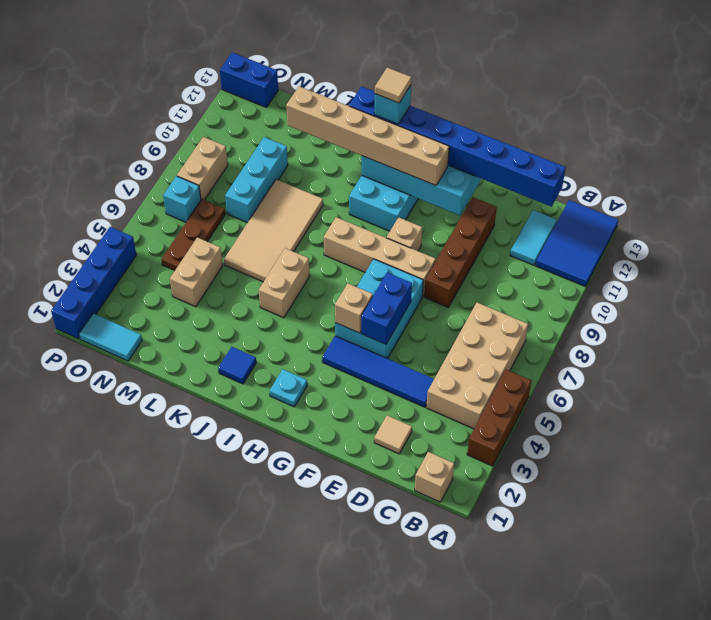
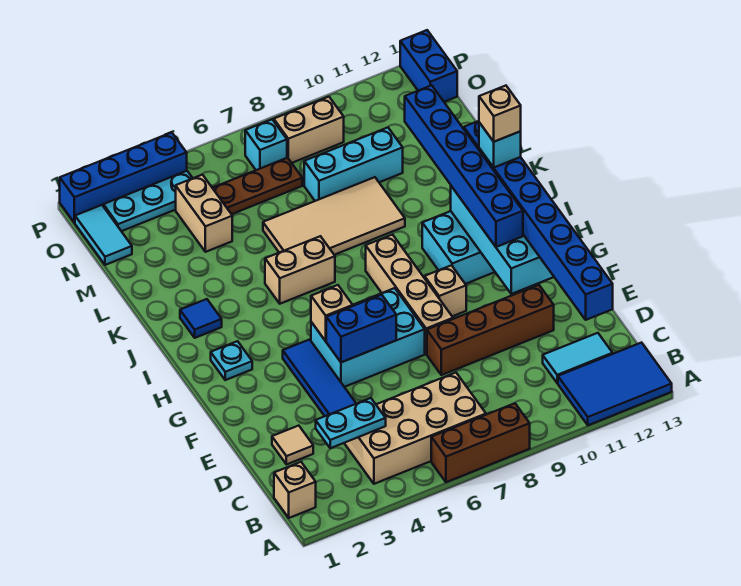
brown brick A3:A5 level 1 -> brown brick A6:A8 level 1
none -> cyan plate C3:C4 level 2
tan brick G11:L11 level 3 -> blue brick G11:L11 level 3
tan tile I12 level 5 -> tan brick I12 level 5
tan brick M4:M5 level 1 -> tan brick M4:N4 level 1
none -> cyan plate O2:O4 level 1

